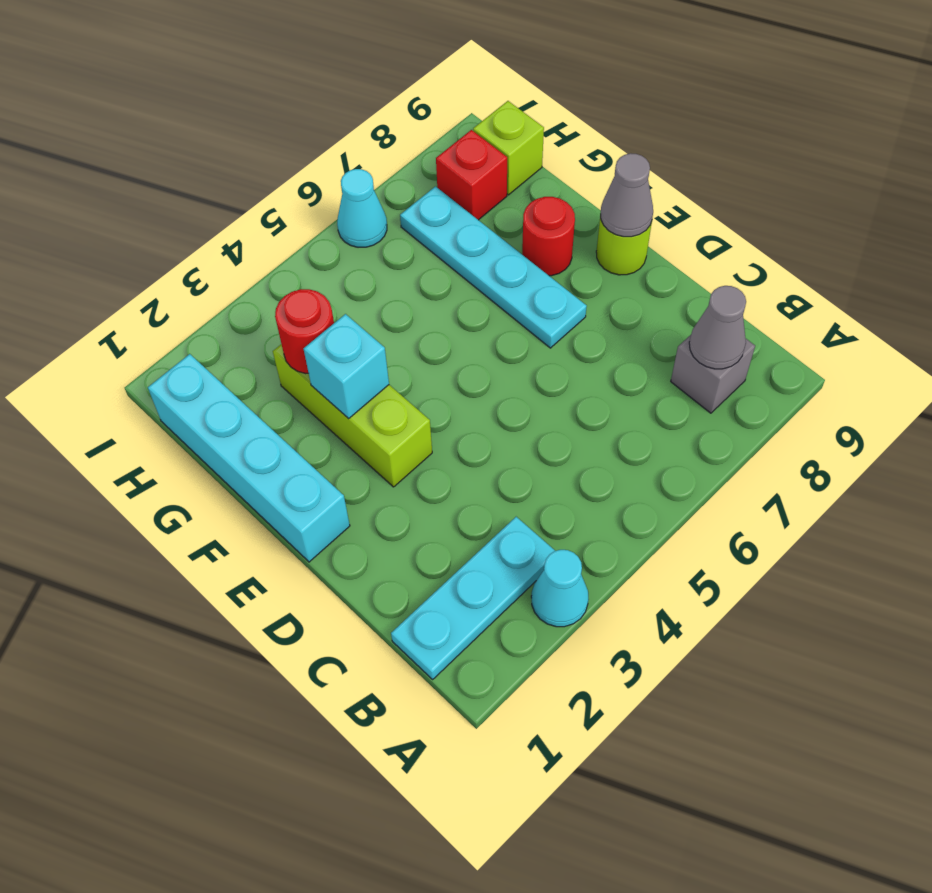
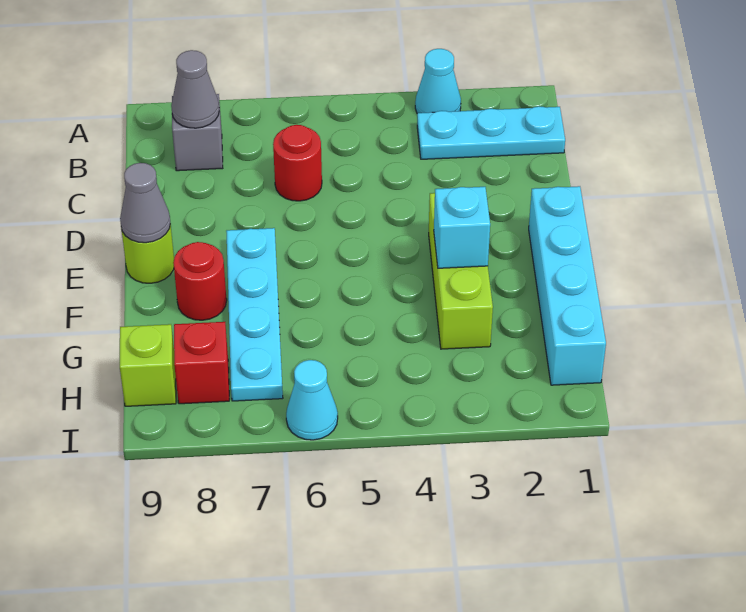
red round brick G3 level 2 -> red round brick C6 level 1

